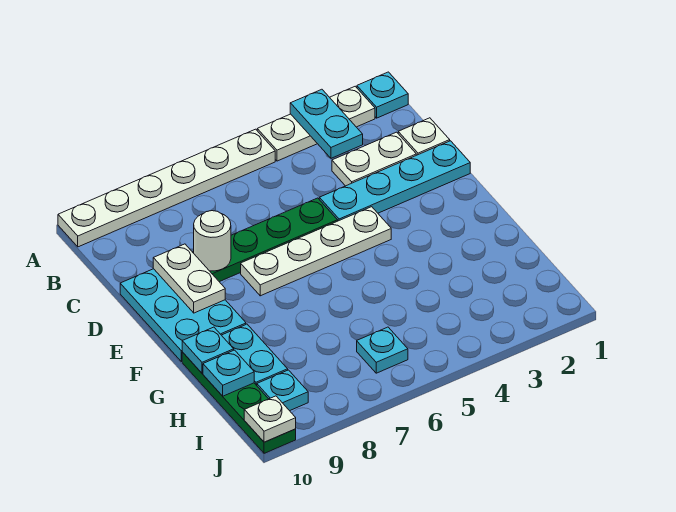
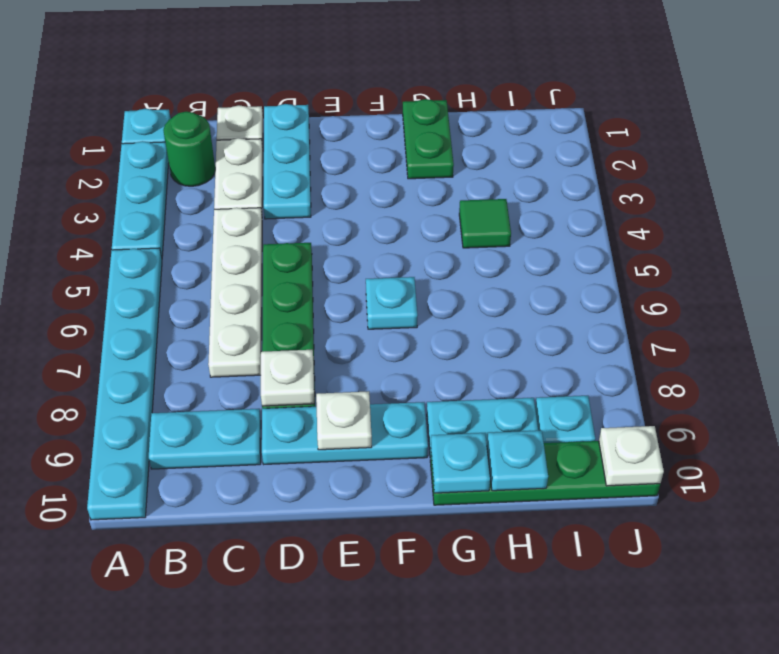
white plate A2:A4 level 1 -> cyan plate A2:A4 level 1
cyan plate A3:B3 level 2 -> cyan plate B9:C9 level 1
white plate A5:A10 level 1 -> cyan plate A5:A10 level 1
none -> green round brick B2 level 1
cyan plate D1:D4 level 1 -> cyan plate D1:D3 level 1
white round brick D8 level 2 -> white plate D8 level 2
cyan plate D9:F10 level 1 -> cyan plate D9:F9 level 1
white plate D9:E9 level 2 -> white plate E9 level 2
white plate E4:E7 level 1 -> white plate C4:C7 level 1
none -> green plate G1:G2 level 1
none -> green tile H4 level 1
cyan plate I6 level 1 -> cyan plate F6 level 1

